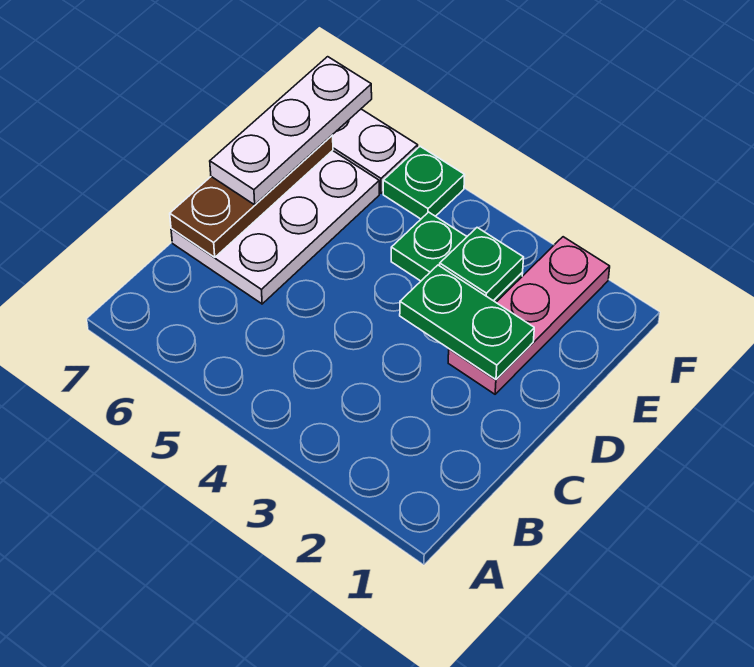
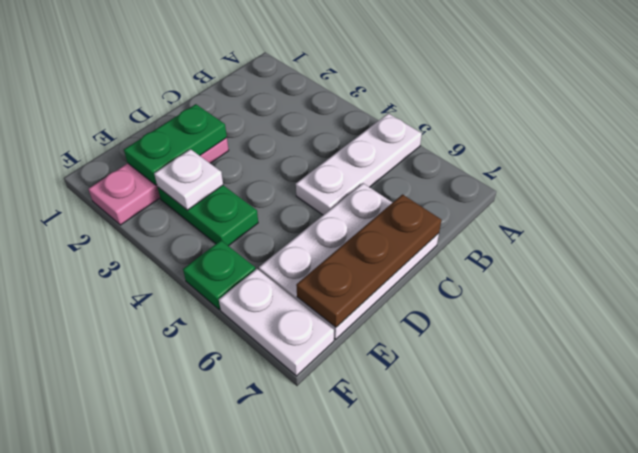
green plate D2:D3 level 2 -> green plate D2:E2 level 2
white plate D7:F7 level 3 -> white plate A5:C5 level 1
green plate E3 level 2 -> white plate E3 level 2

